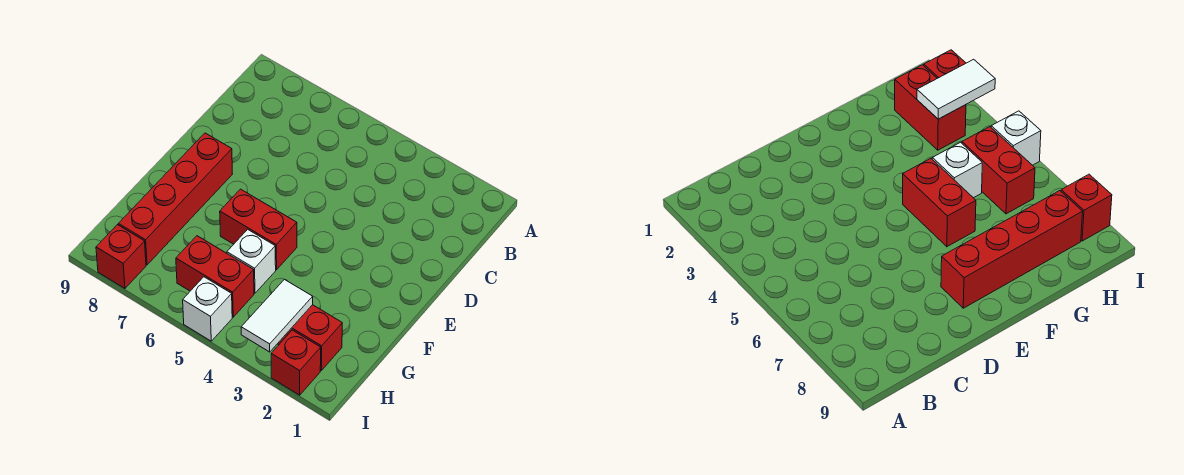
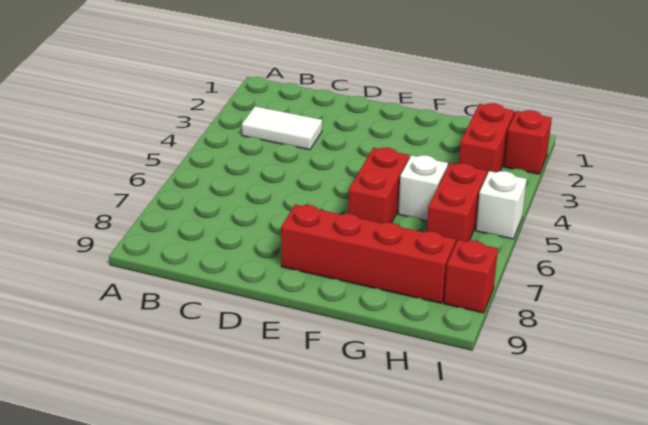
white tile H3:I3 level 2 -> white tile B3:C3 level 1

